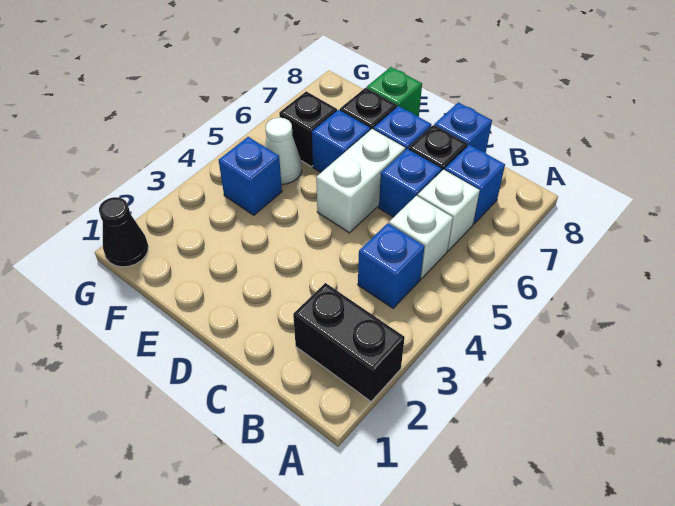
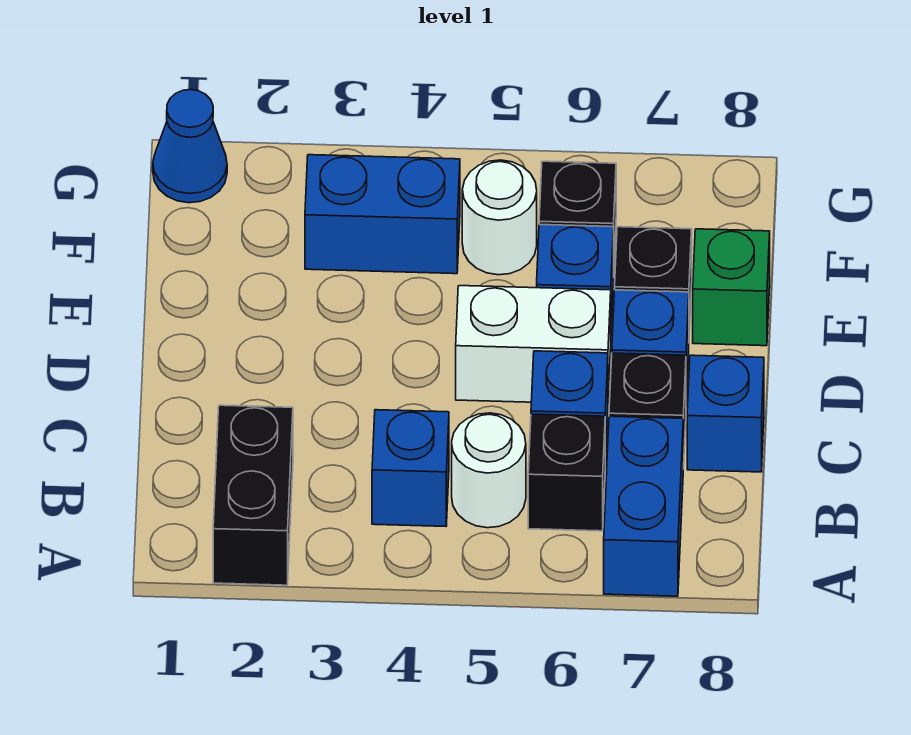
white brick B5 level 1 -> white round brick B5 level 1
white brick B6 level 1 -> black brick B6 level 1
blue brick B7 level 1 -> blue brick A7:B7 level 1
blue brick F4 level 1 -> blue brick F3:F4 level 1
white cone F5 level 1 -> white round brick F5 level 1
black cone G1 level 1 -> blue cone G1 level 1

